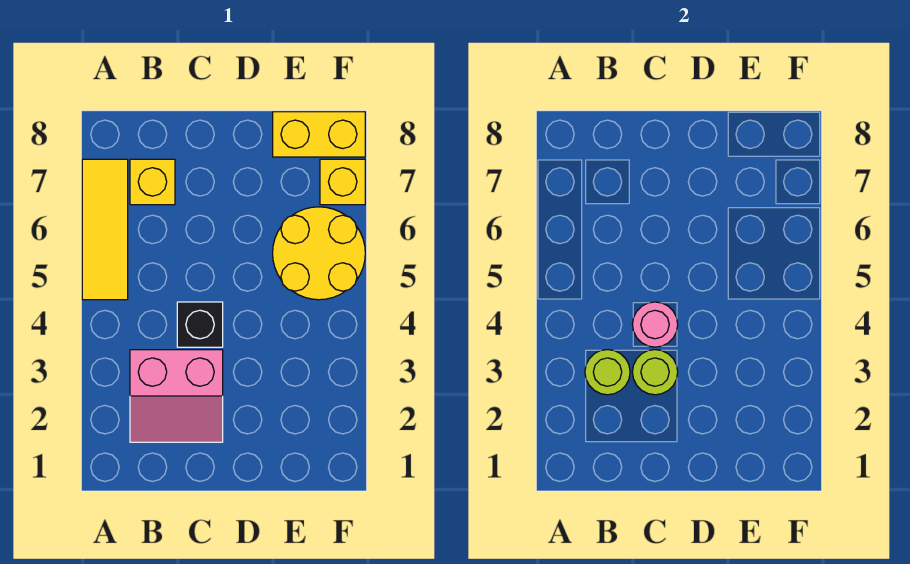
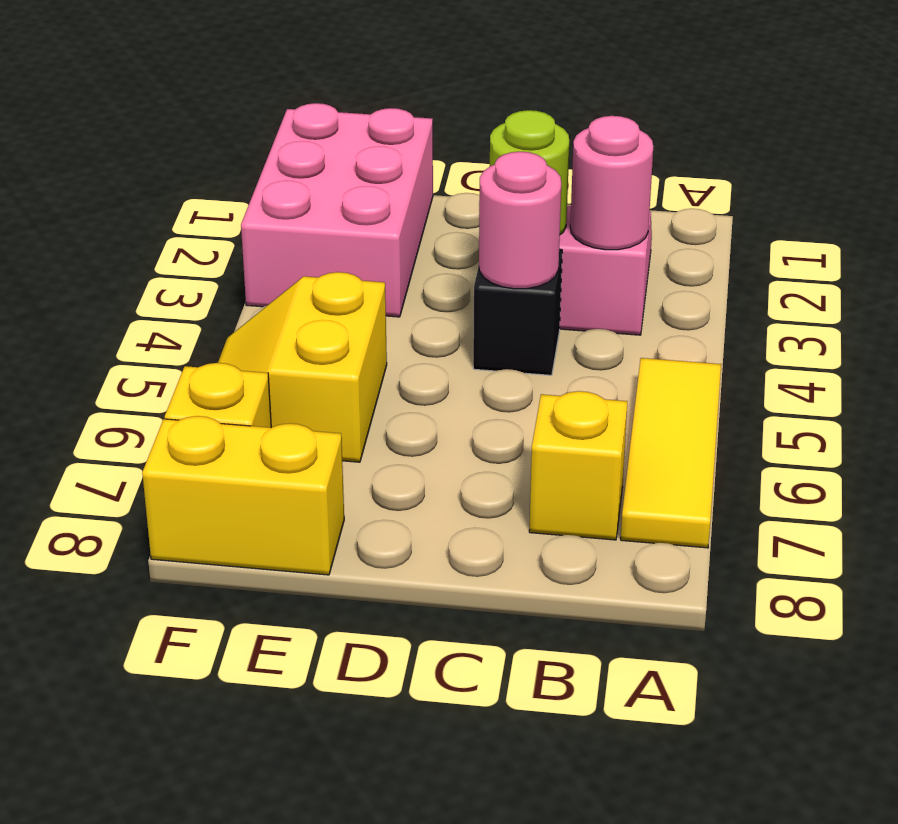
lime round brick B3 level 2 -> pink round brick B3 level 2
none -> pink brick E1:F3 level 1
yellow round brick E5:F6 level 1 -> yellow slope E5:F6 level 1 top E

